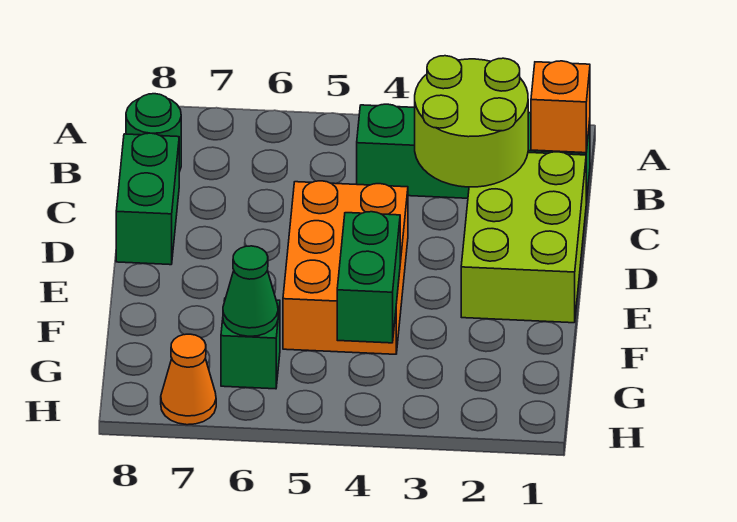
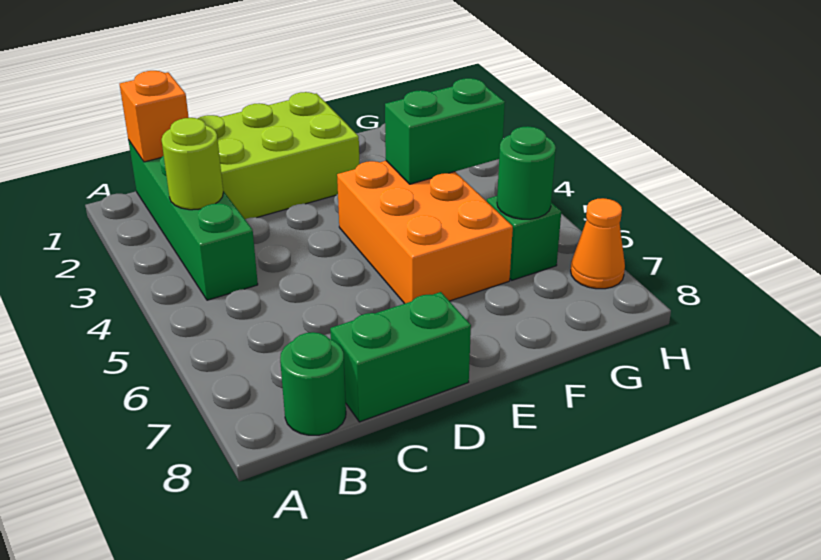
lime round brick B2:C3 level 2 -> lime round brick B3 level 2
orange brick D4:F5 level 1 -> orange brick E4:F6 level 1
green cone G6 level 2 -> green round brick G6 level 2

